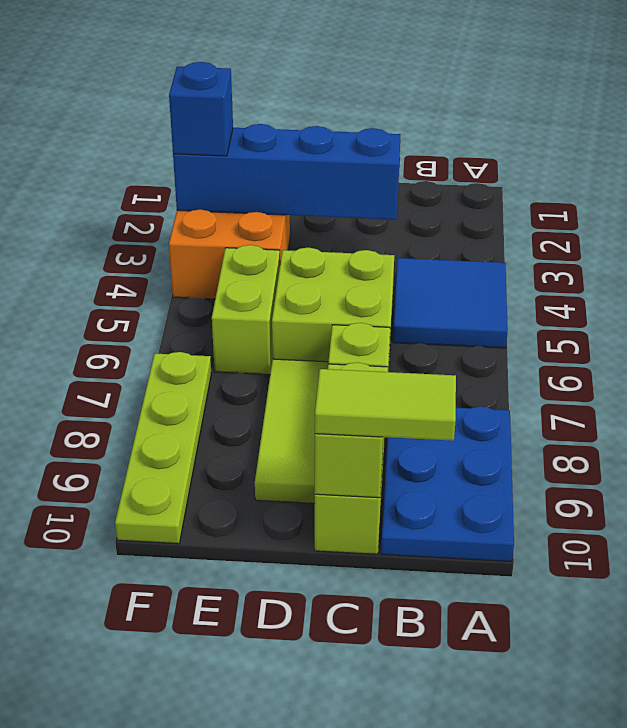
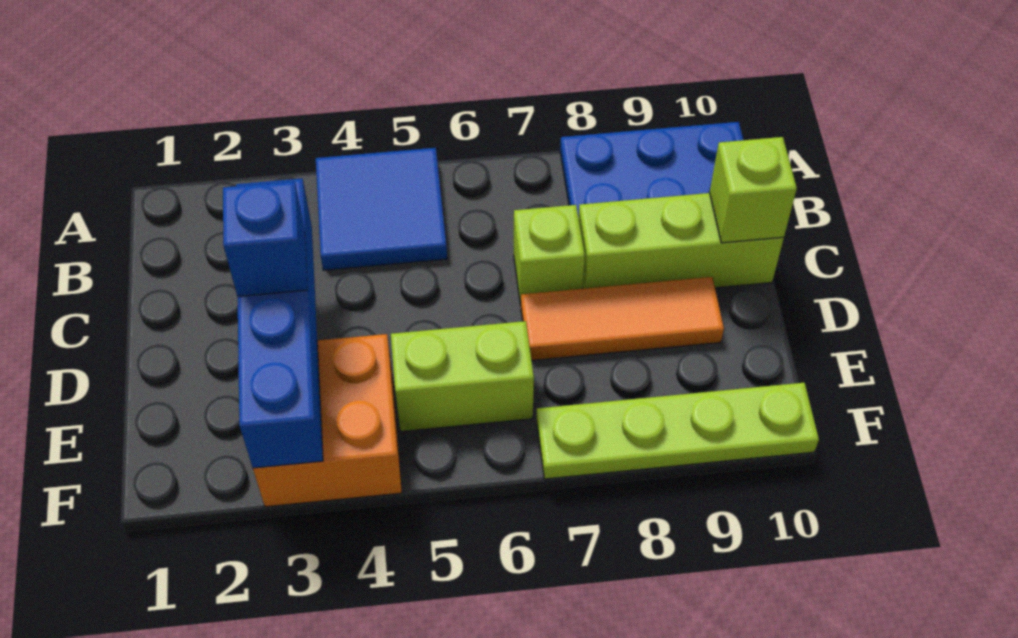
lime tile B10:C10 level 3 -> none
lime brick C5:D6 level 1 -> none
lime tile D7:D9 level 1 -> orange tile D7:D9 level 1
blue brick F3 level 3 -> blue brick D3 level 3

